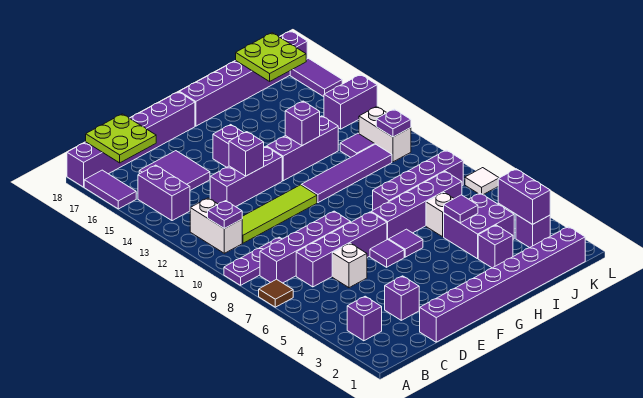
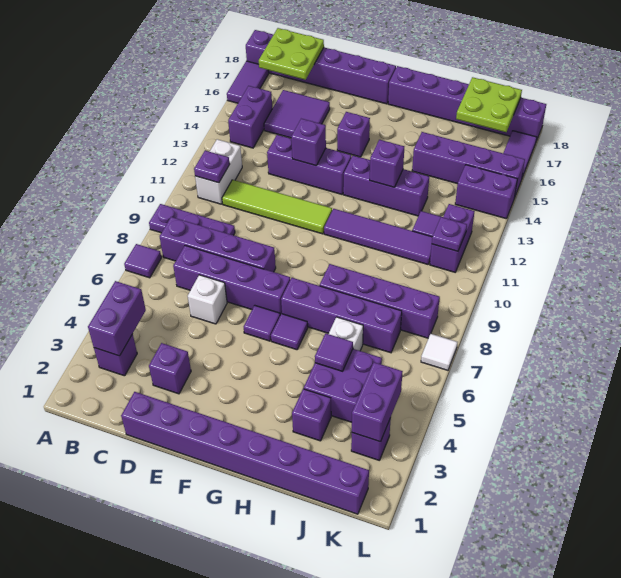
brown tile A7 level 1 -> purple tile A7 level 1
none -> purple brick B3:B4 level 2
none -> purple brick I15:L15 level 1
white brick K11:K12 level 1 -> purple brick K11:K12 level 1

